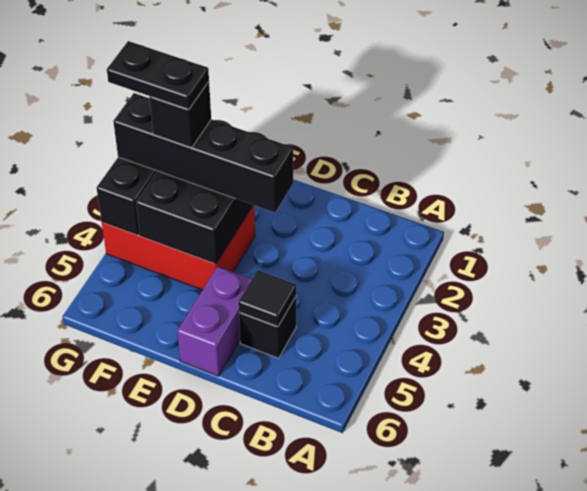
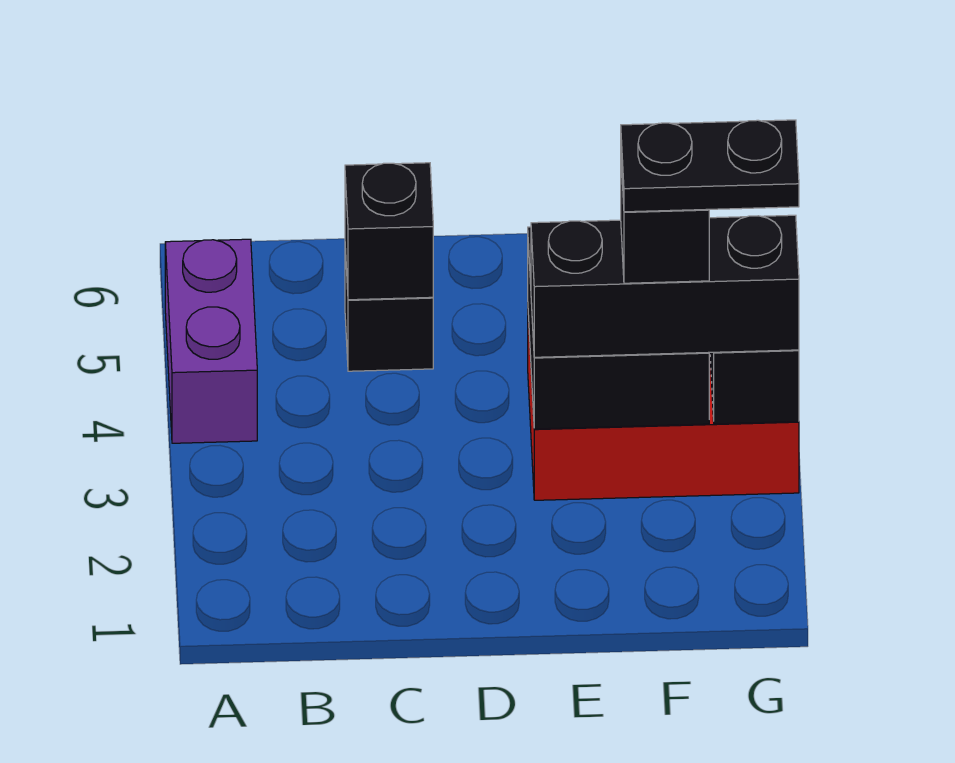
black tile C5 level 2 -> black brick C5 level 2
black brick D3:G3 level 3 -> black brick E3:G3 level 3
purple brick D5:D6 level 1 -> purple brick A4:A5 level 1

